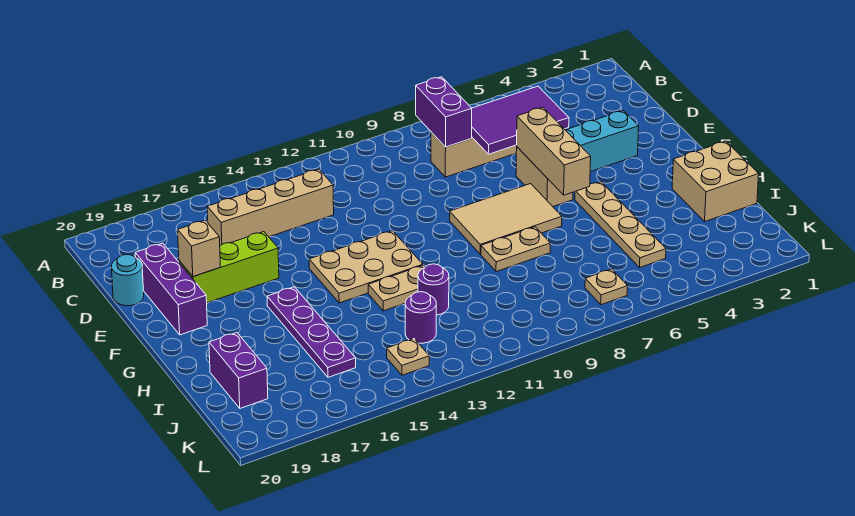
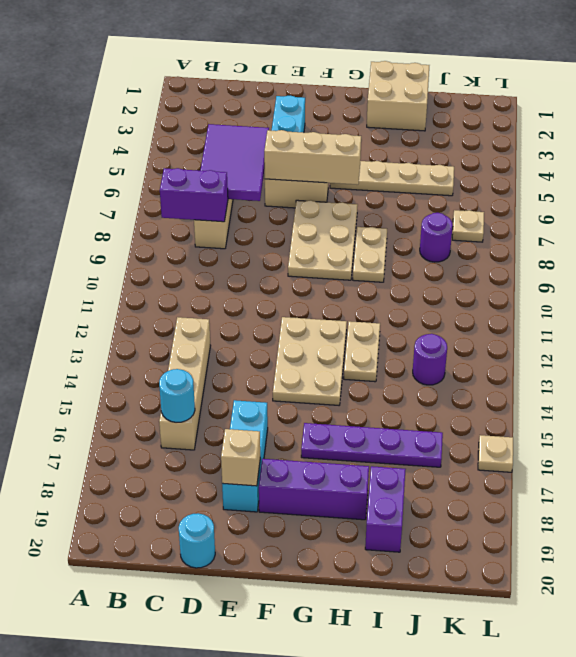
none -> cyan round brick C16 level 2
purple brick D19:F19 level 1 -> purple brick F18:H18 level 1
lime brick E16:E18 level 1 -> cyan brick E16:E18 level 1
tan tile F7:G9 level 1 -> tan plate F7:G9 level 1
purple round brick I12 level 1 -> purple round brick J8 level 1
purple brick I19:J19 level 1 -> purple brick I18:I19 level 1
tan plate K14 level 1 -> tan plate L16 level 1

